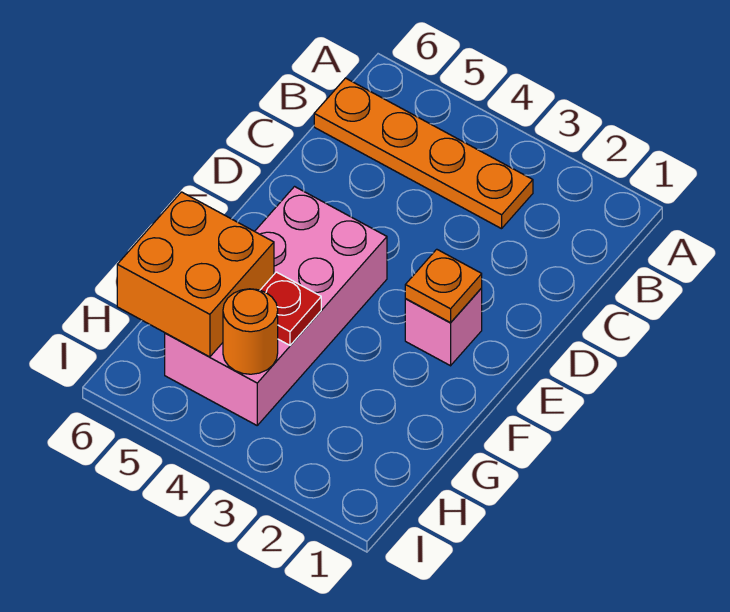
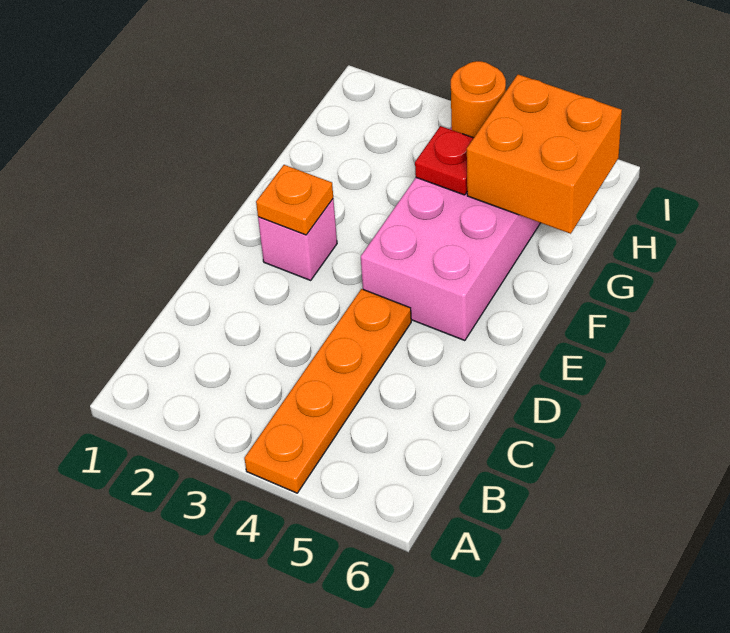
orange plate B3:B6 level 1 -> orange plate A4:D4 level 1

